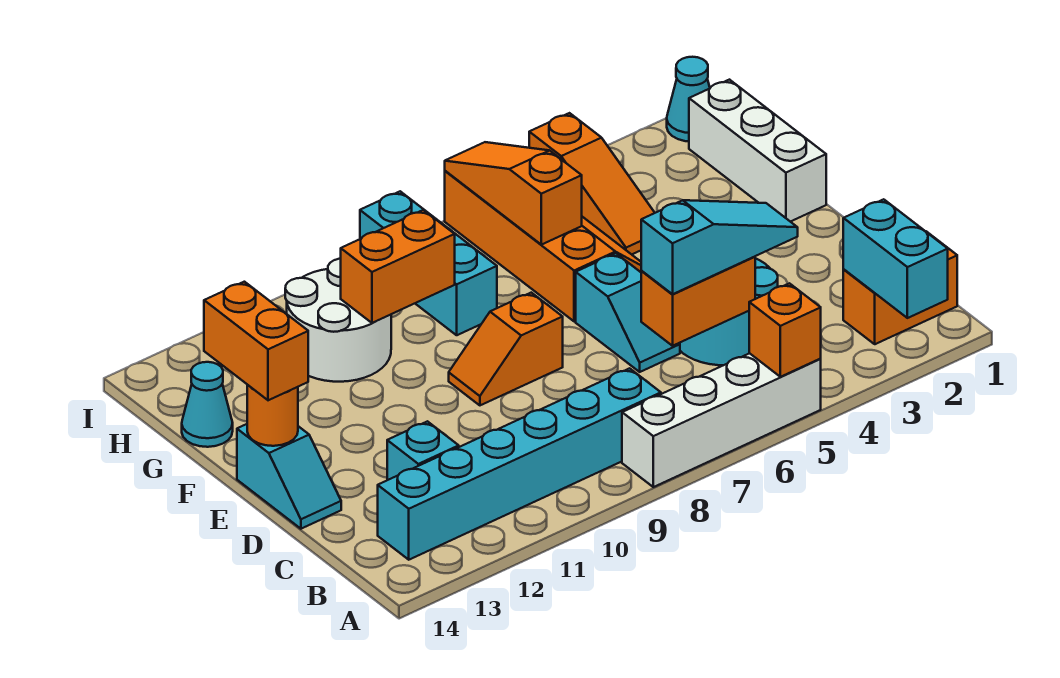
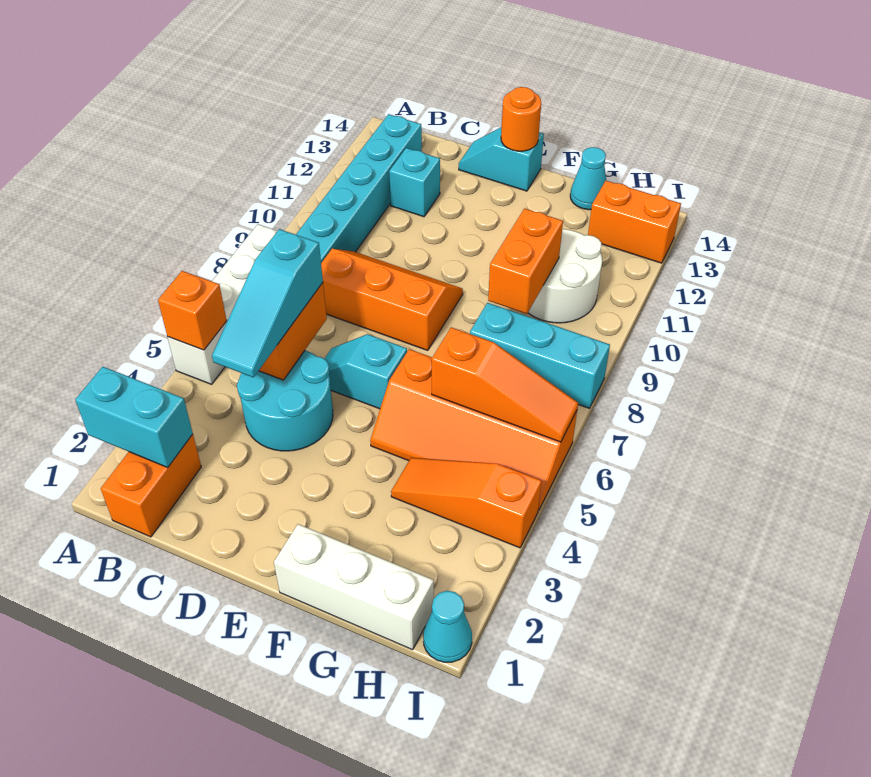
orange slope E8:E9 level 1 top 8 -> orange slope C8:E9 level 1 top 8
orange brick E14:F14 level 3 -> orange brick H13:I13 level 1

